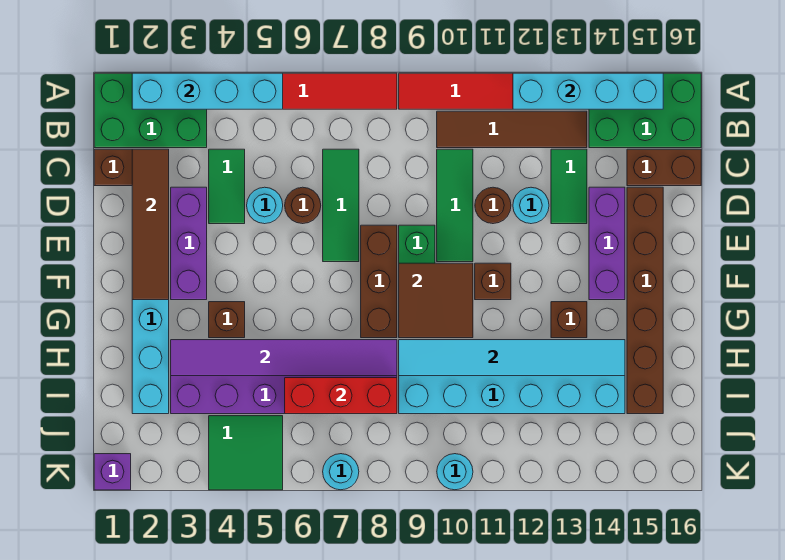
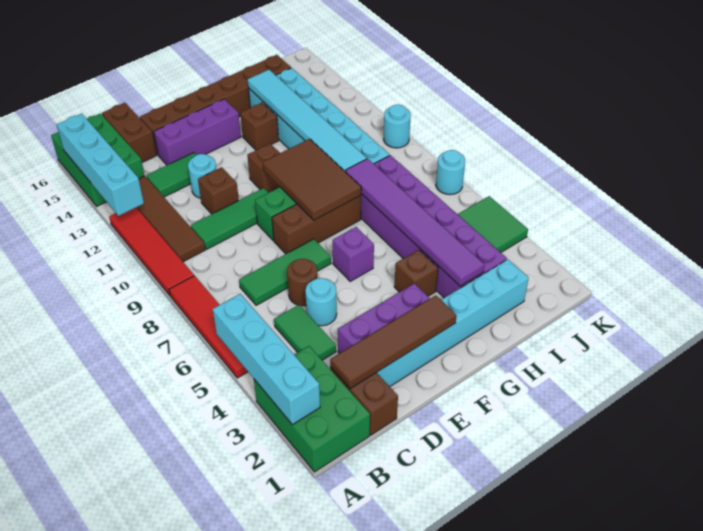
green tile C4:D4 level 1 -> green tile C4:C5 level 1
brown round brick D11 level 1 -> brown brick D11 level 1
brown tile F9:G10 level 2 -> brown tile F8:G10 level 2
red brick I6:I8 level 2 -> none
purple brick K1 level 1 -> purple brick F6 level 1

